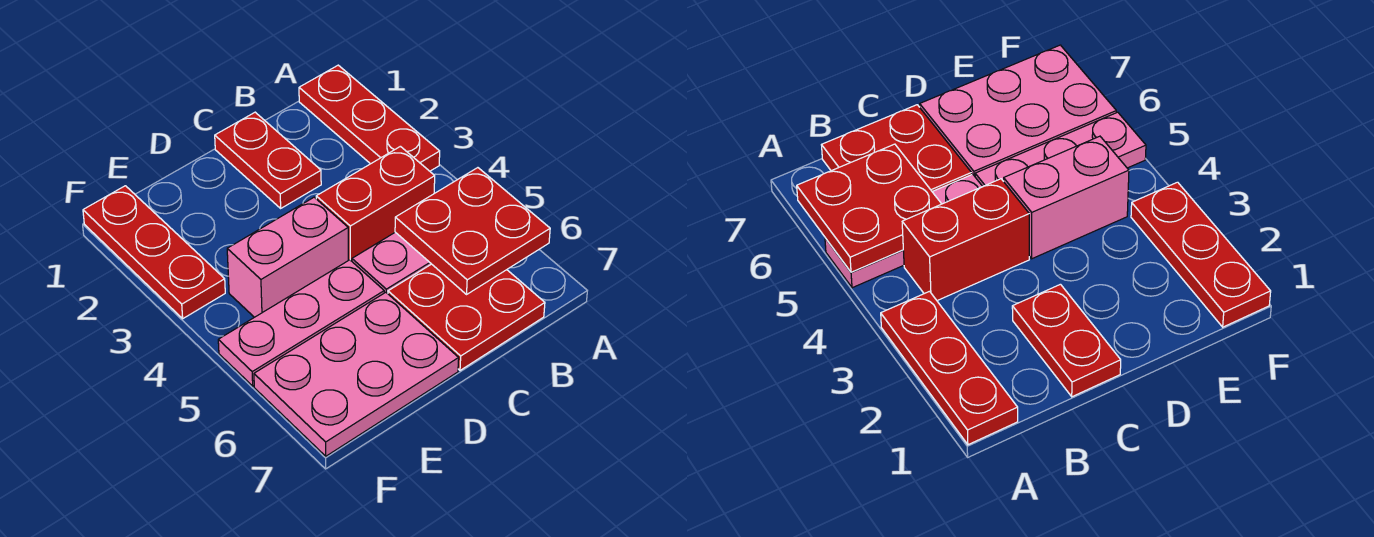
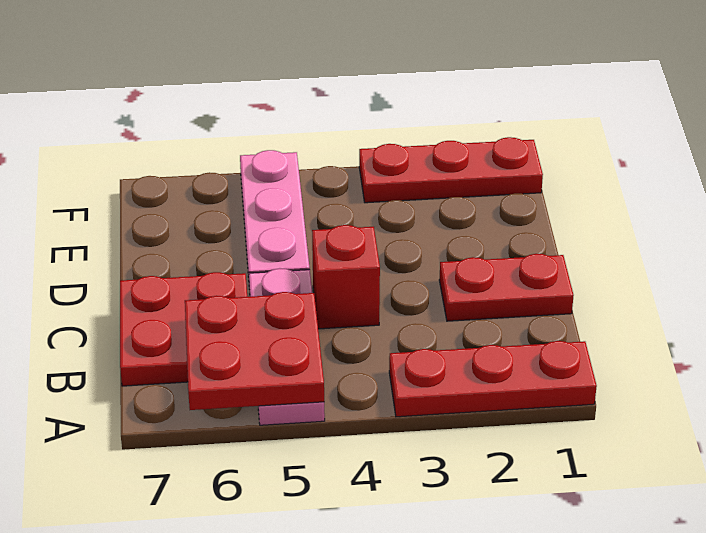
red brick B4:C4 level 1 -> red brick C4 level 1
pink brick D4:E4 level 1 -> none
pink plate D6:F7 level 1 -> none

